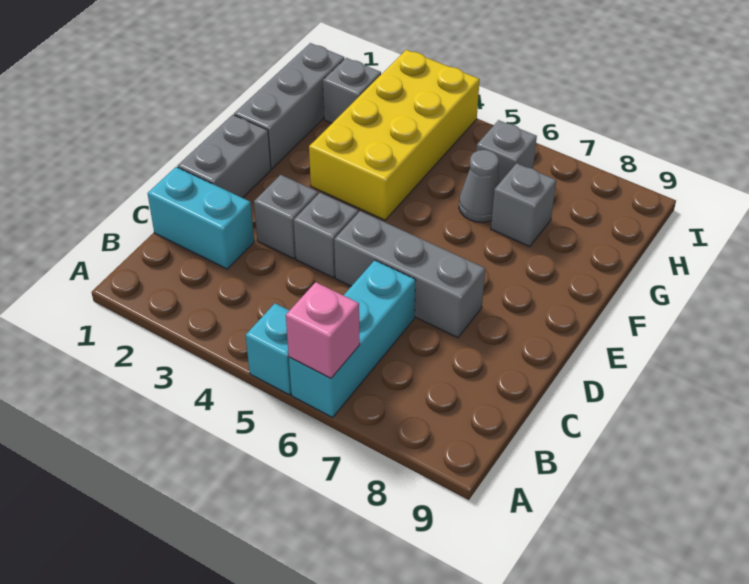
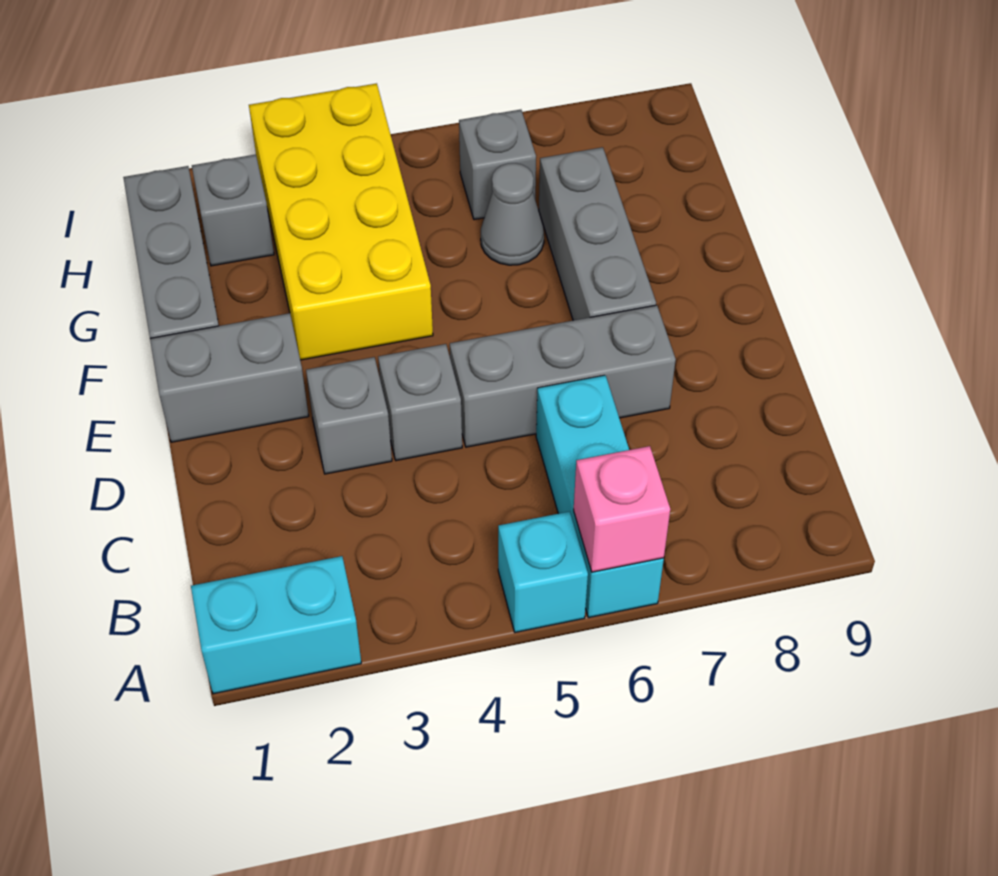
cyan brick C1:C2 level 1 -> cyan brick A1:A2 level 1
grey brick D1:E1 level 1 -> grey brick E1:E2 level 1
grey brick G7 level 1 -> grey brick E7:G7 level 1

